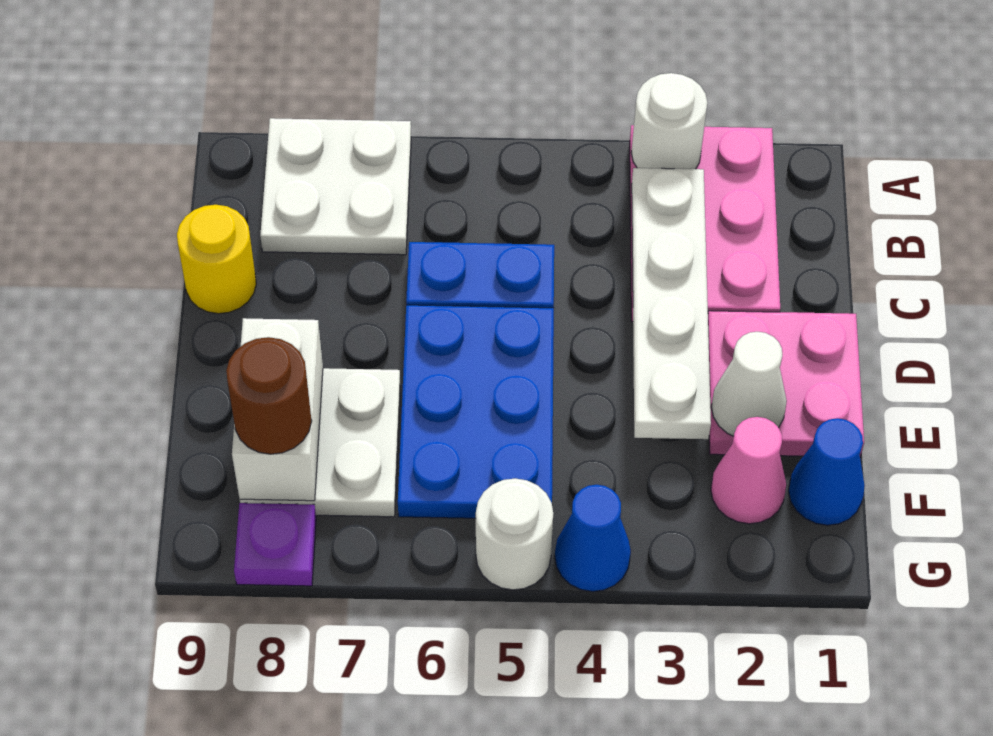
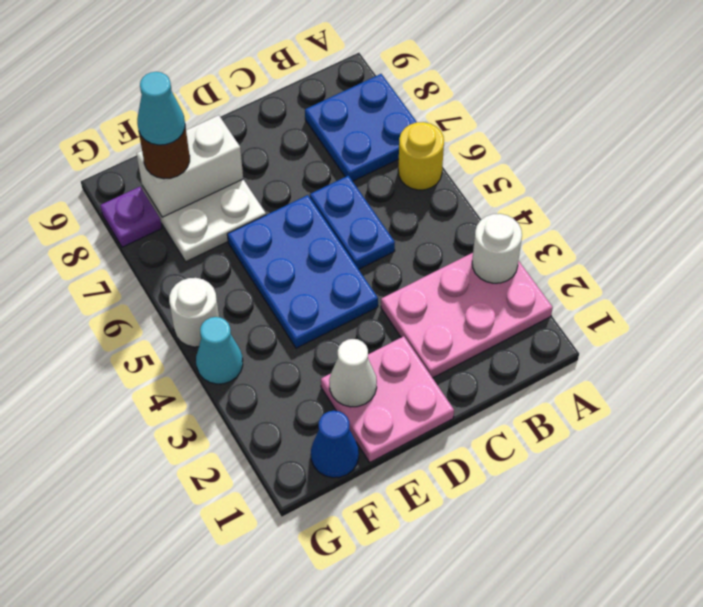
white plate A7:B8 level 1 -> blue plate A7:B8 level 1
white plate B3:E3 level 2 -> none
yellow round brick C9 level 1 -> yellow round brick A6 level 1
blue plate D5:F6 level 1 -> blue plate D4:E6 level 1
pink cone F2 level 1 -> none
none -> cyan cone F8 level 4
blue cone G4 level 1 -> cyan cone G4 level 1

